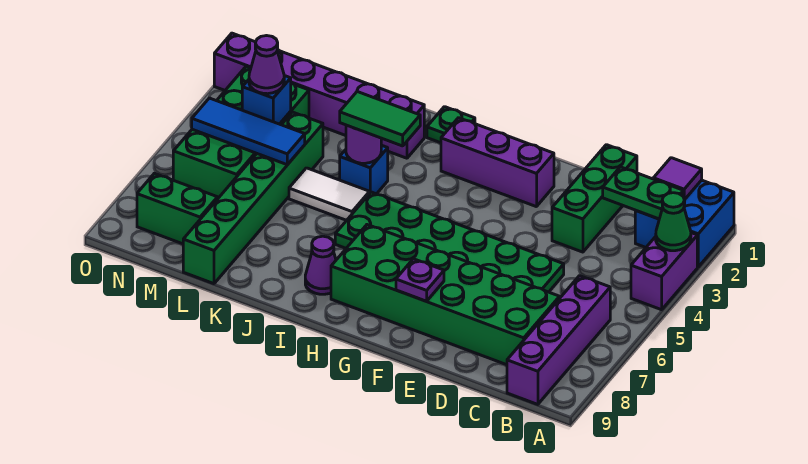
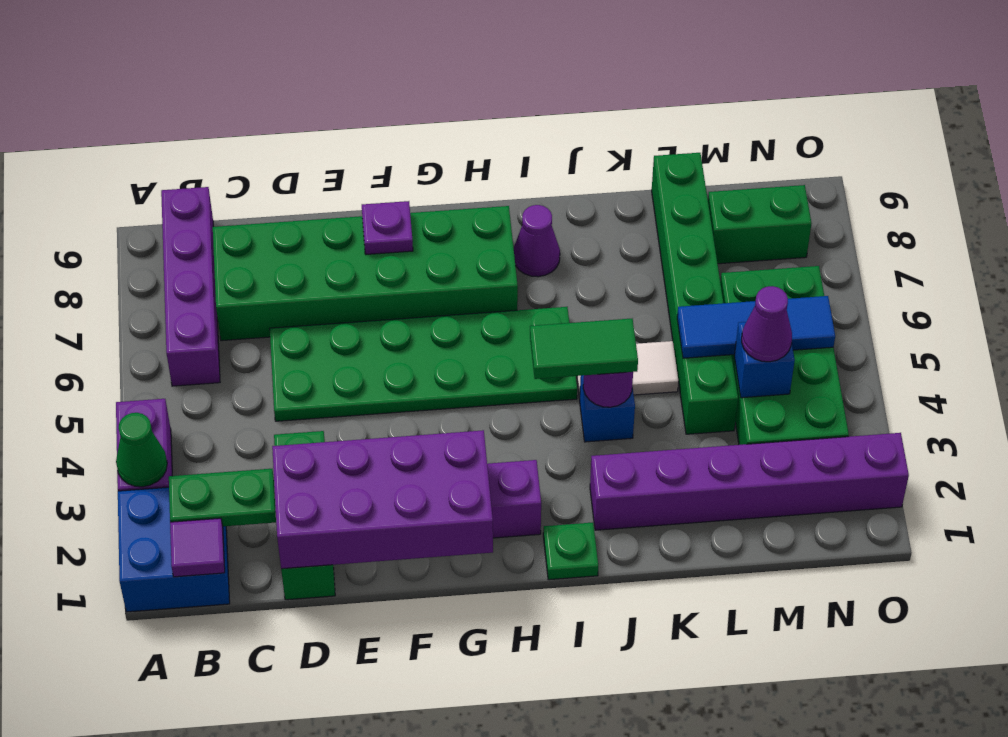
none -> purple brick D1:G2 level 2

